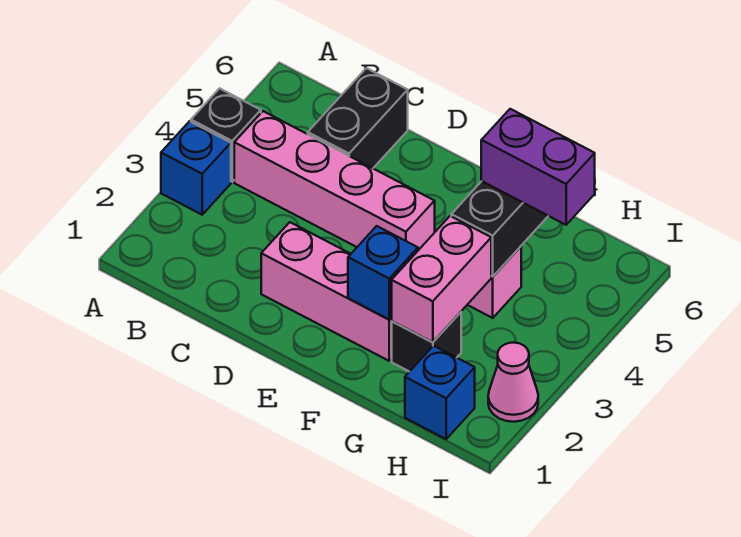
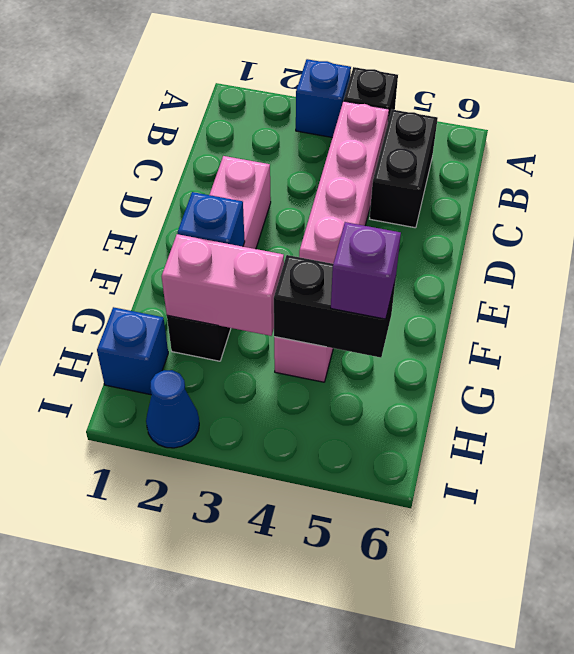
black brick C5:C6 level 1 -> black brick B5:C5 level 1
purple brick G5:H5 level 3 -> purple brick G5 level 3
pink cone I2 level 1 -> blue cone I2 level 1

